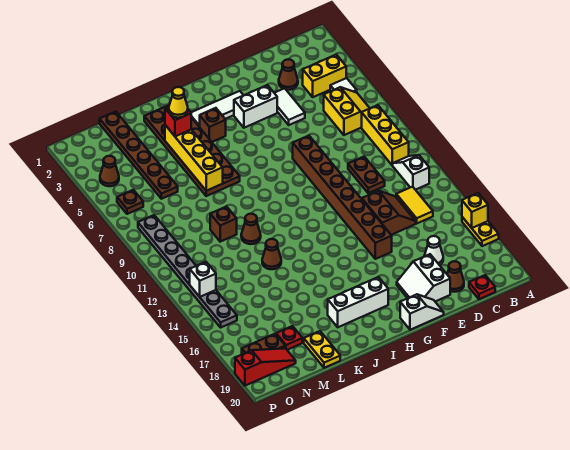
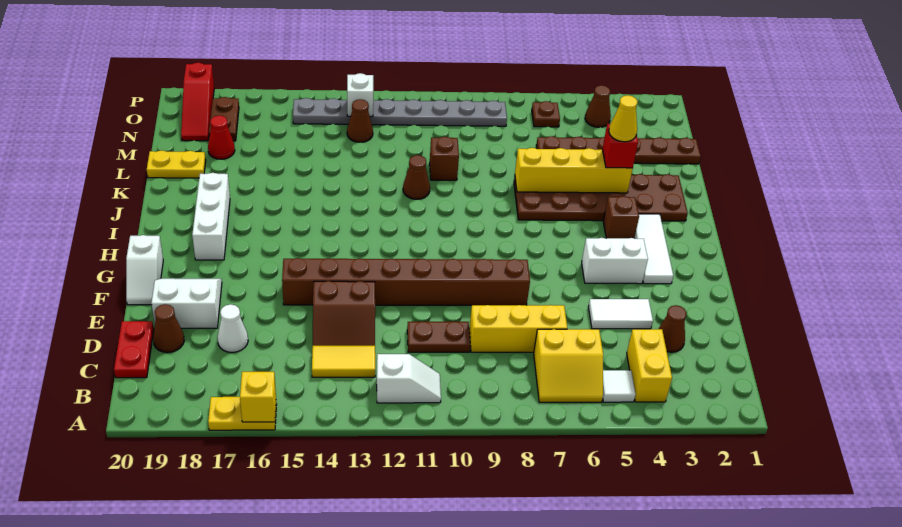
yellow brick B8:B10 level 1 -> yellow brick D7:D9 level 1
red plate C20 level 1 -> red plate C20:D20 level 1
white brick F4:G4 level 1 -> white brick G4:G5 level 1
brown cone K13 level 1 -> brown cone N13 level 1
red plate M18 level 1 -> red cone M18 level 1

